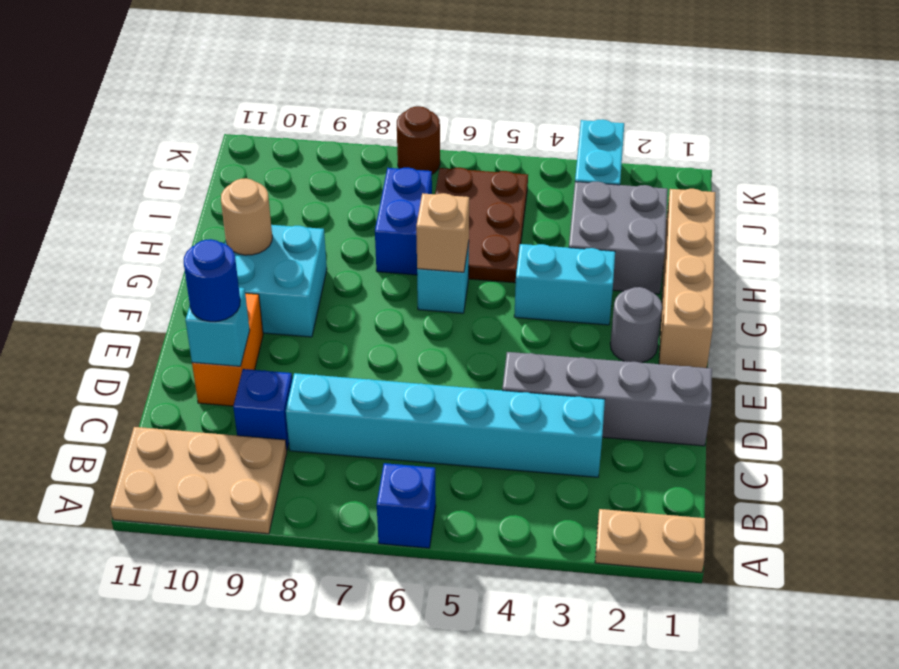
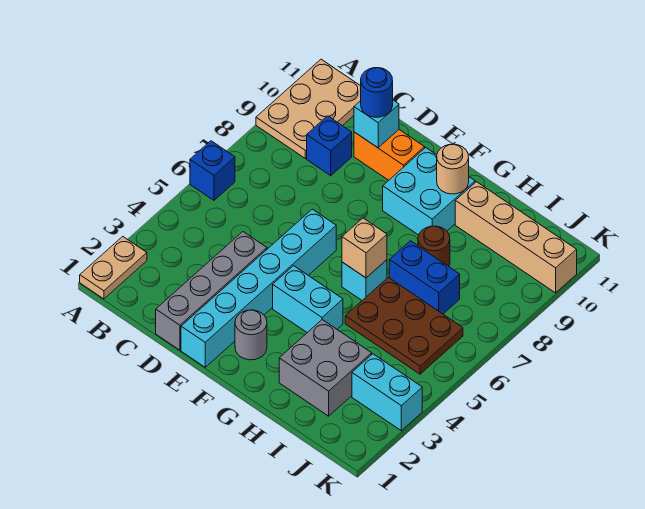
cyan brick C3:C8 level 1 -> cyan brick E1:E6 level 1
tan brick F1:I1 level 1 -> tan brick H10:K10 level 1
cyan brick G3:G4 level 1 -> cyan brick F4:G4 level 1
brown round brick K7 level 1 -> brown round brick H8 level 1

